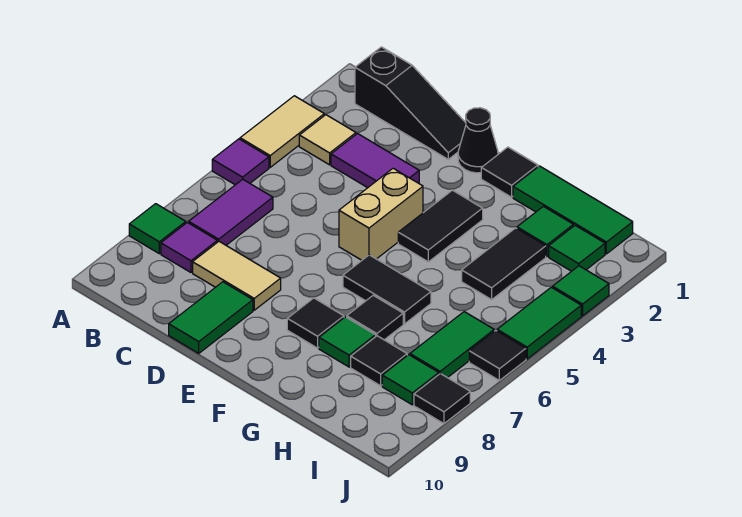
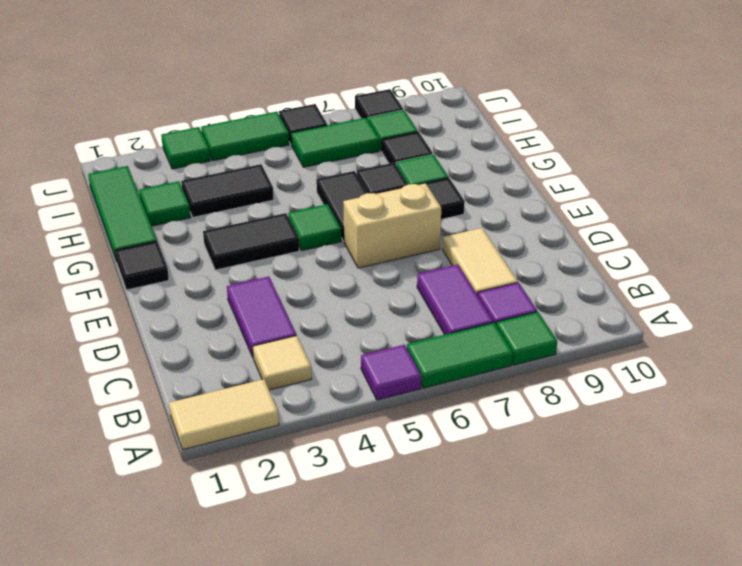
tan tile A3:A4 level 1 -> tan tile A1:A2 level 1
black slope B1:D1 level 1 top B -> none
purple tile B6:B7 level 1 -> purple tile B7:C7 level 1
green tile D9:D10 level 1 -> green tile A6:A7 level 1
black cone E1 level 1 -> none
tan brick E4:E5 level 1 -> tan brick E6:E7 level 1
green tile I2 level 1 -> green tile F5 level 1

